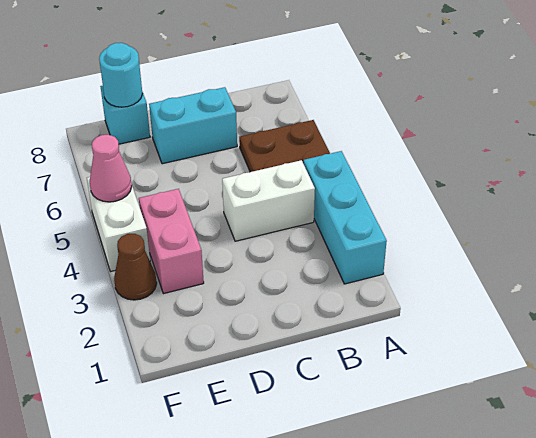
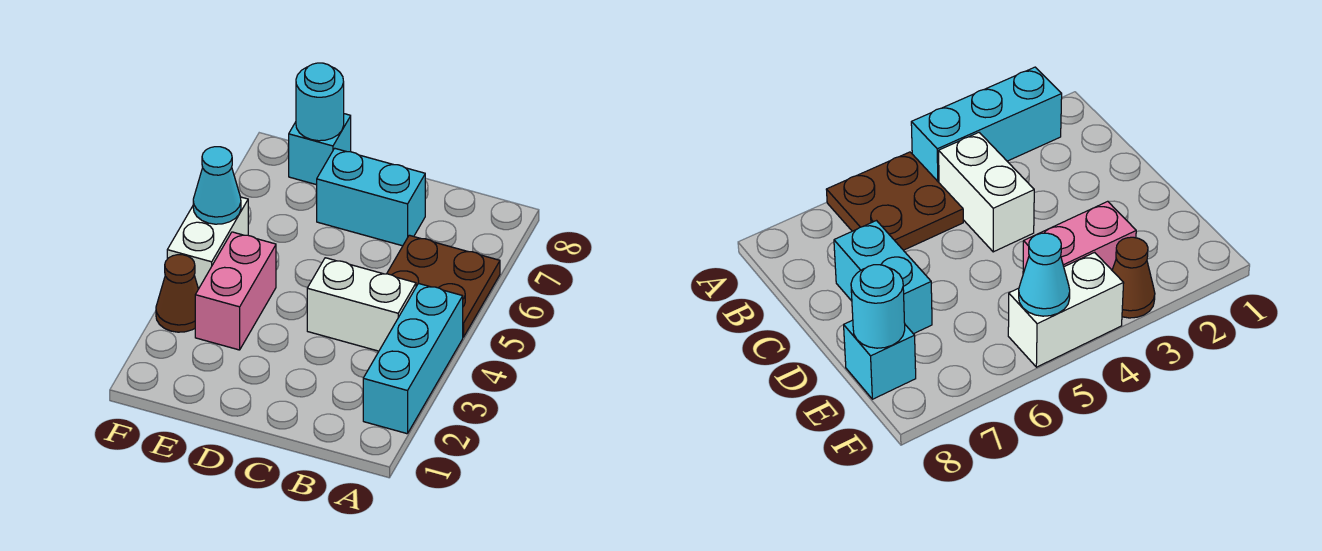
pink cone F5 level 2 -> cyan cone F5 level 2

